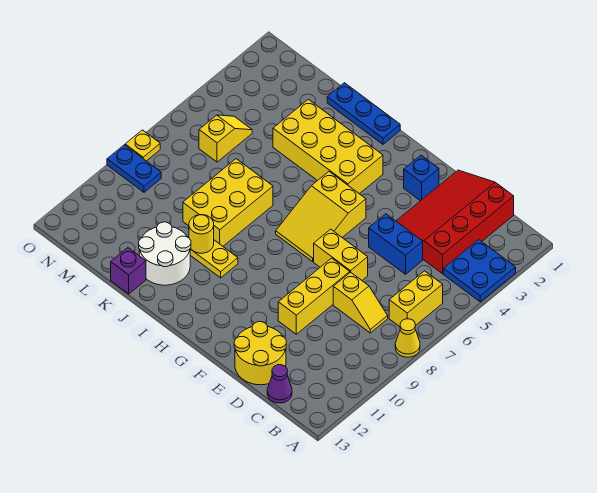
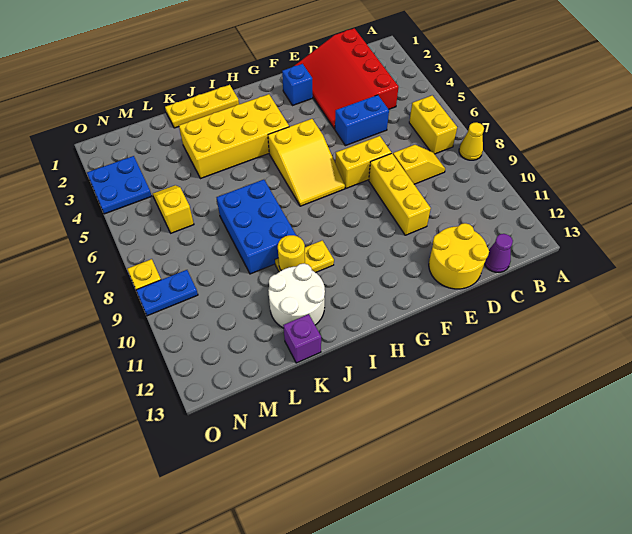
blue plate A3:B4 level 1 -> blue plate N3:O4 level 1
blue plate I1:K1 level 1 -> yellow plate I1:K1 level 1
yellow brick J7:K9 level 1 -> blue brick J7:K9 level 1

